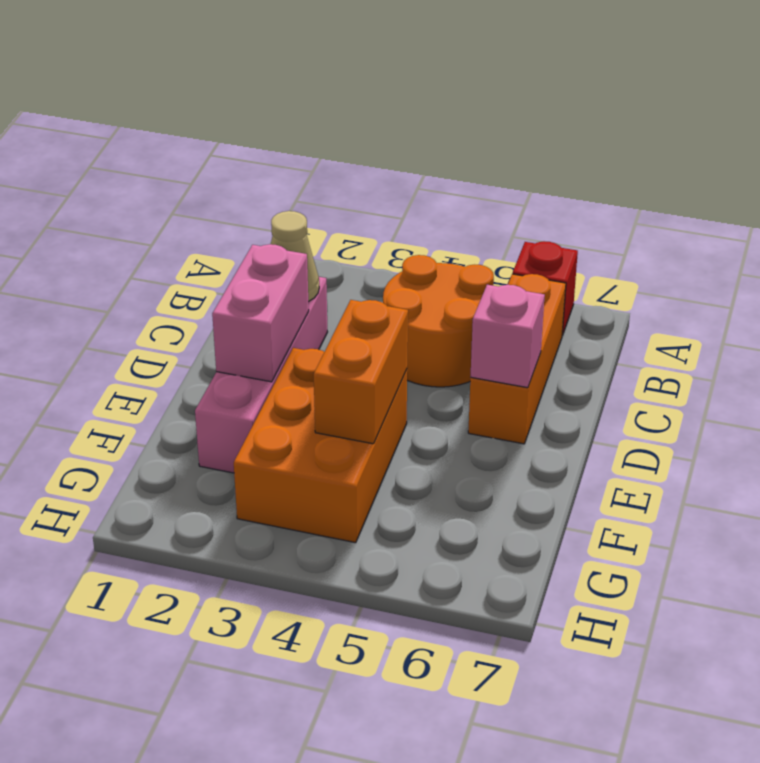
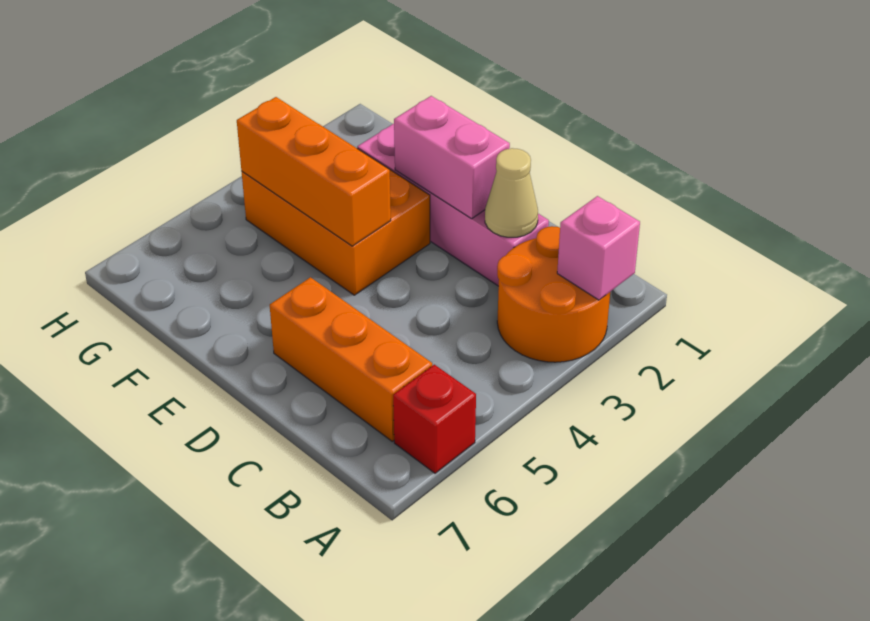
orange round brick B4:C5 level 1 -> orange round brick A2:B3 level 1
pink brick D6 level 2 -> pink brick A2 level 2
orange brick E4:F4 level 2 -> orange brick E4:G4 level 2

